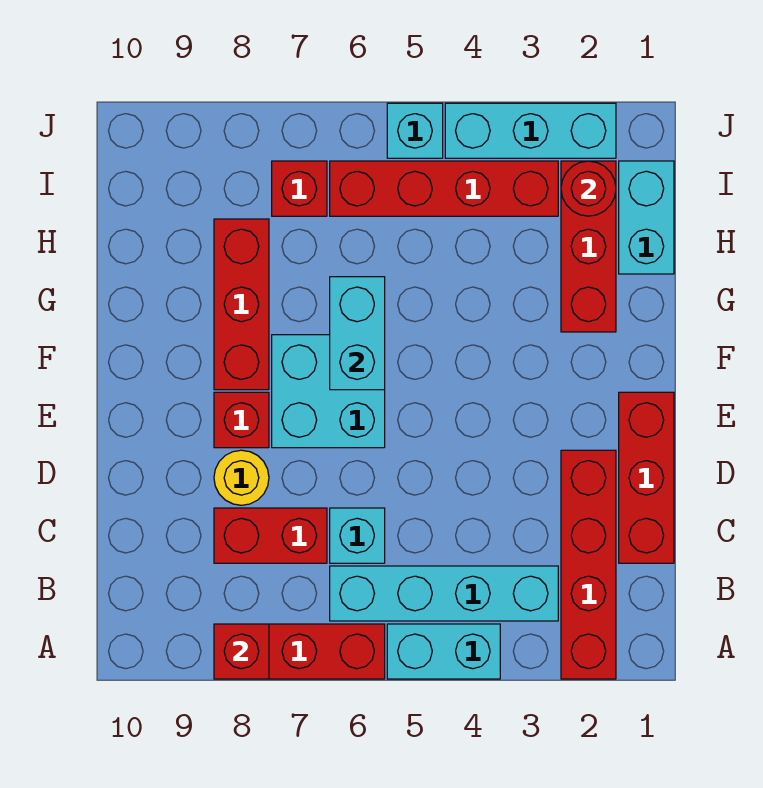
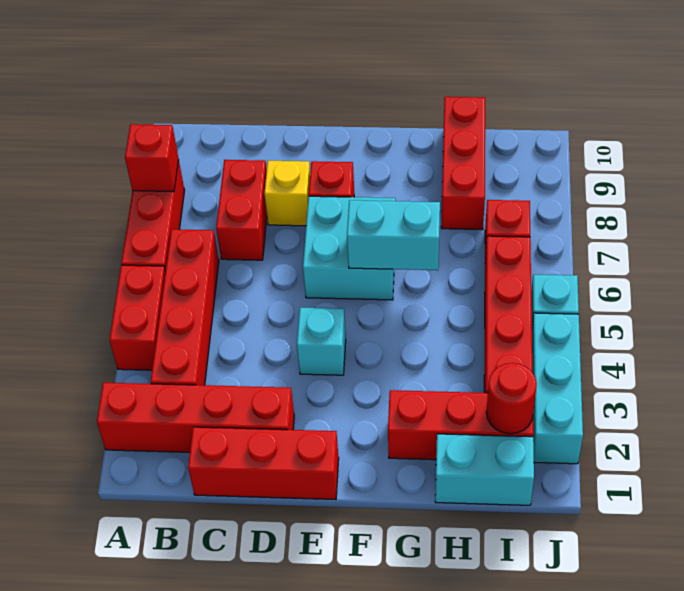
cyan brick A4:A5 level 1 -> red brick A4:A5 level 1
cyan brick B3:B6 level 1 -> red brick B3:B6 level 1
cyan brick C6 level 1 -> cyan brick E4 level 1
yellow round brick D8 level 1 -> yellow brick D8 level 1
red brick F8:H8 level 1 -> red brick H8:H10 level 1

